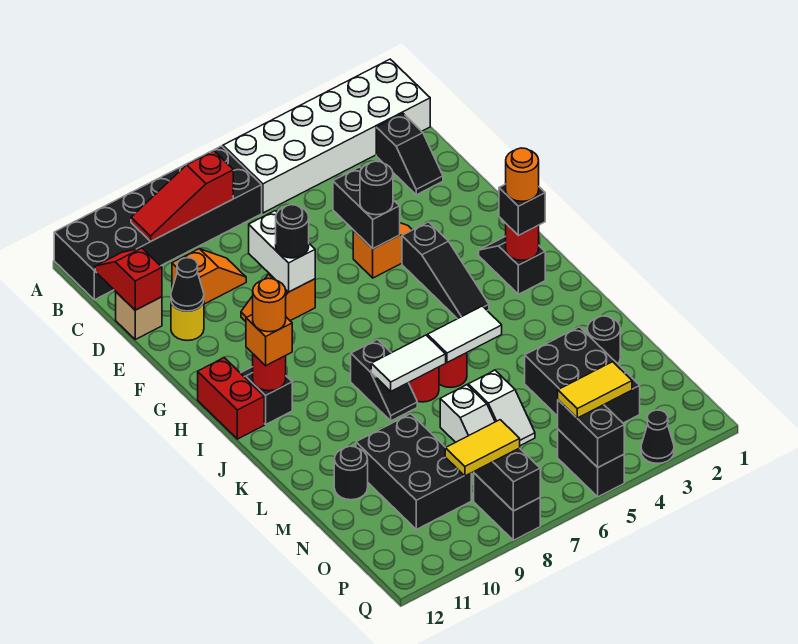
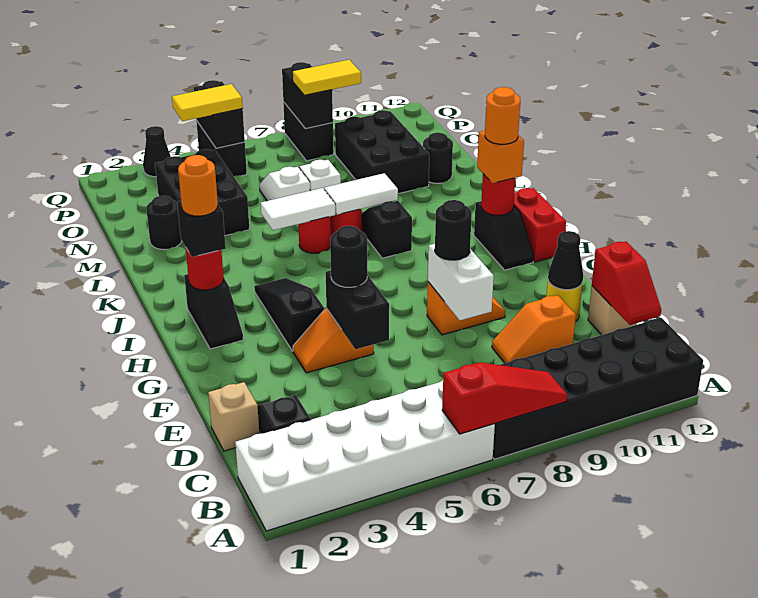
red slope B8:B10 level 2 top 8 -> red slope A6:A8 level 2 top 6
none -> tan brick D1 level 1

